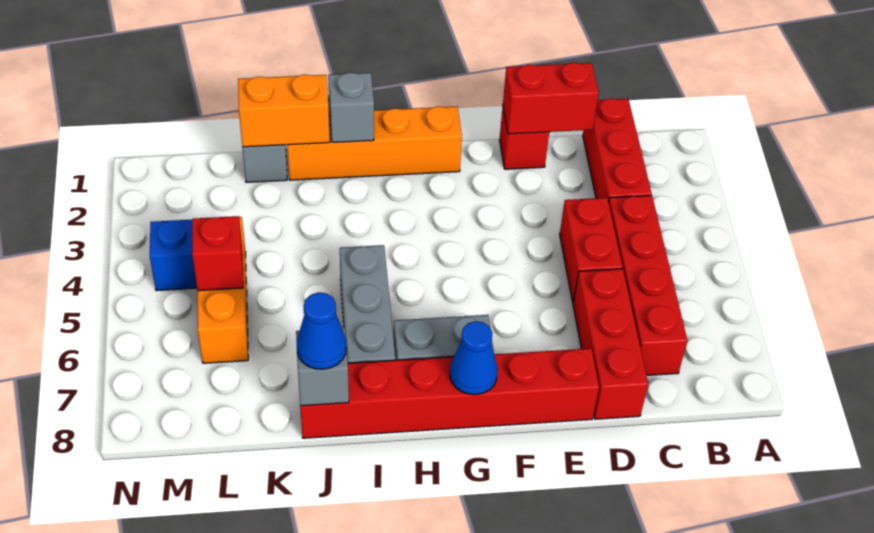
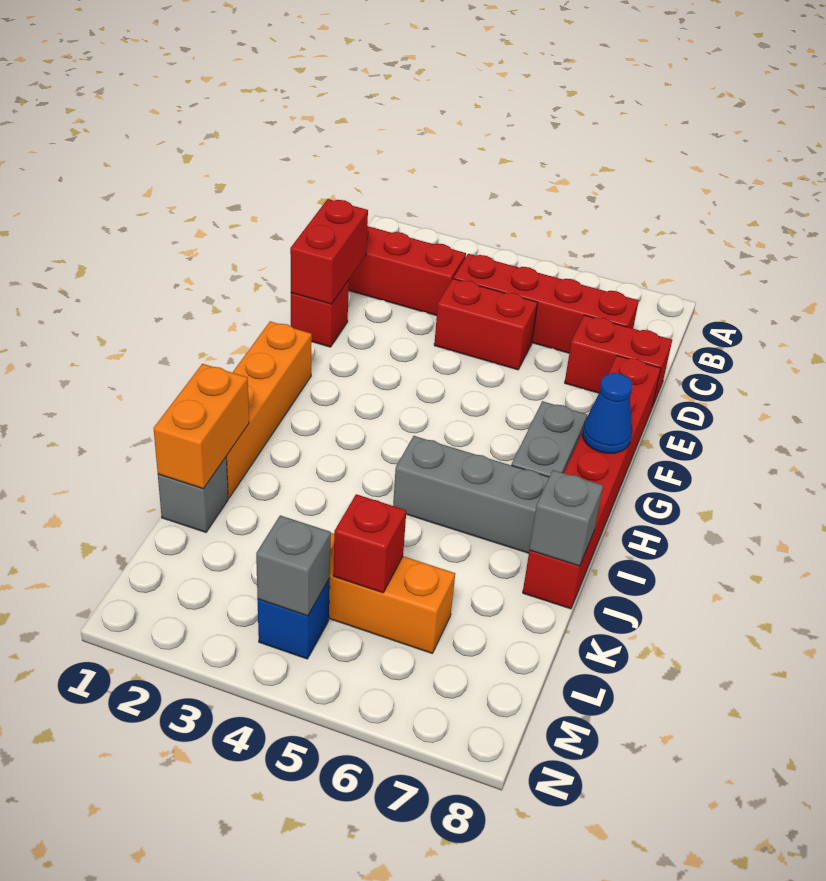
red brick D6:D8 level 1 -> red brick D7:D8 level 1
grey brick I1 level 2 -> grey brick M4 level 2
blue cone J8 level 3 -> none

